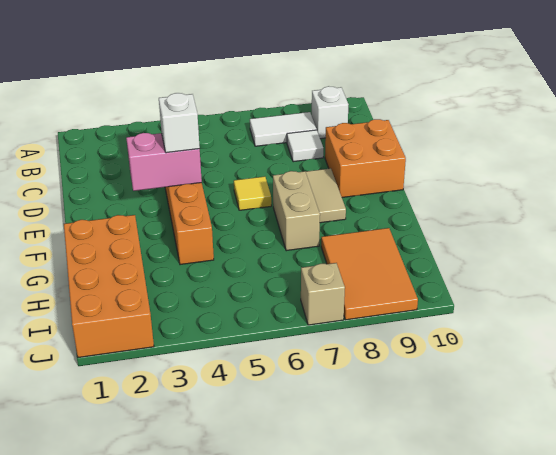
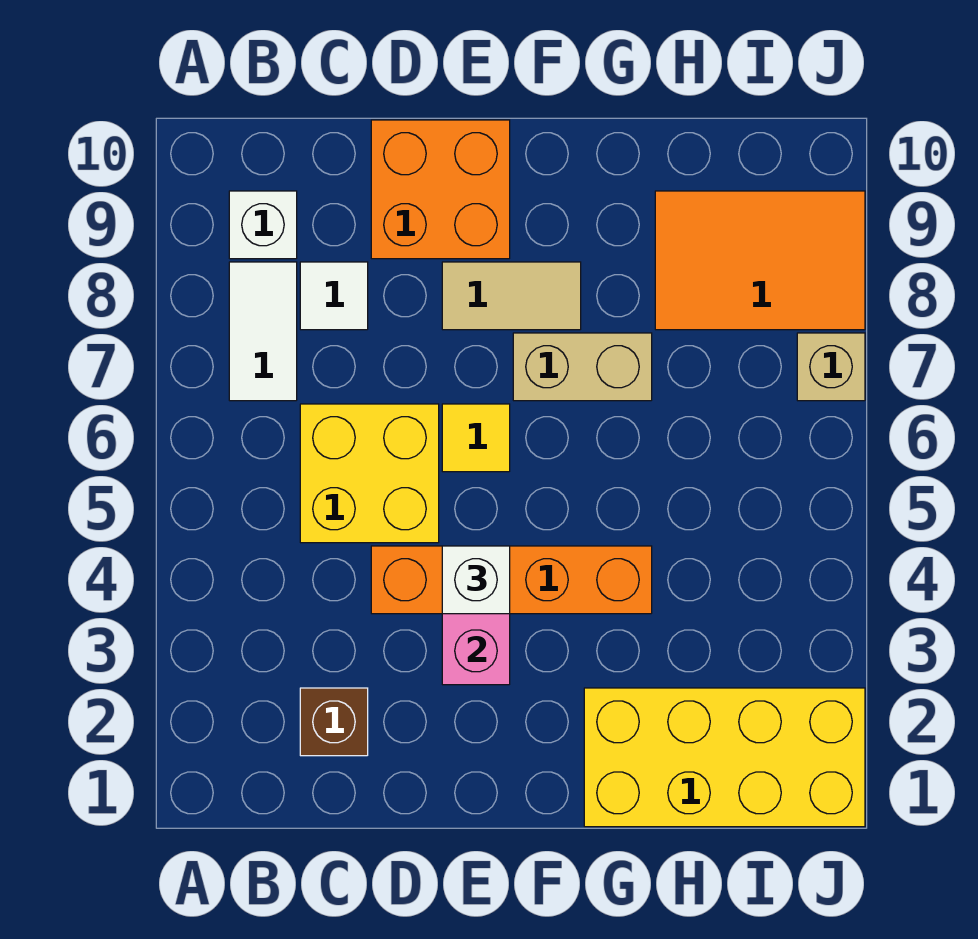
none -> brown brick C2 level 1
none -> yellow brick C5:D6 level 1
orange brick G1:J2 level 1 -> yellow brick G1:J2 level 1

